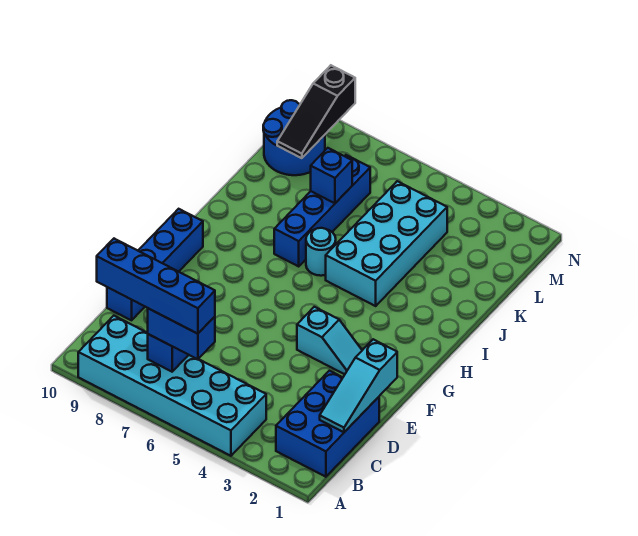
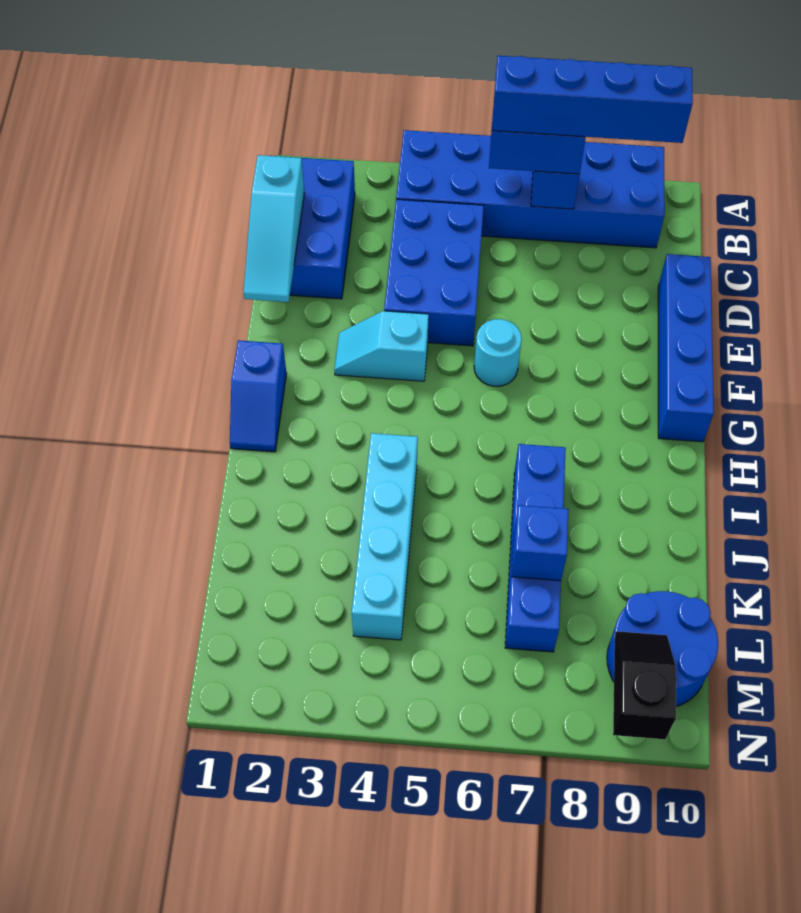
cyan brick A4:B9 level 1 -> blue brick A4:B9 level 1
cyan slope C1:E1 level 2 top E -> cyan slope C1:E1 level 2 top C
none -> blue brick C4:E5 level 1
none -> blue slope G1:H1 level 1 top G
cyan brick I4:L5 level 1 -> cyan brick I4:L4 level 1
cyan round brick I6 level 1 -> cyan round brick F6 level 1
black slope L9:N9 level 2 top N -> black slope M9:N9 level 2 top N

